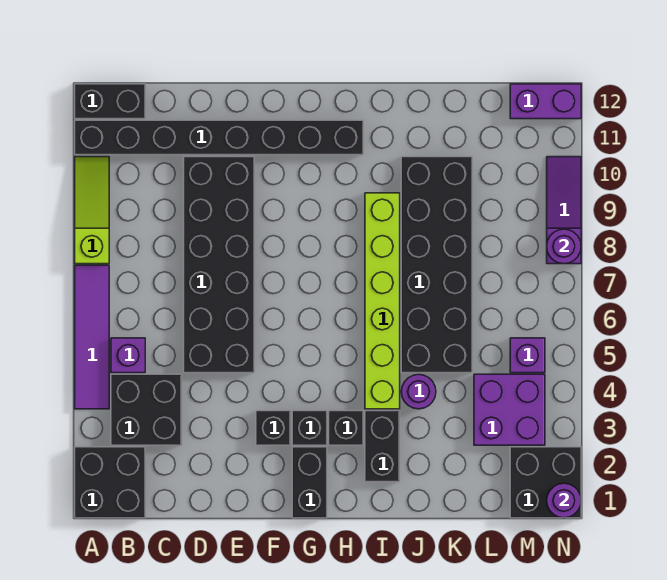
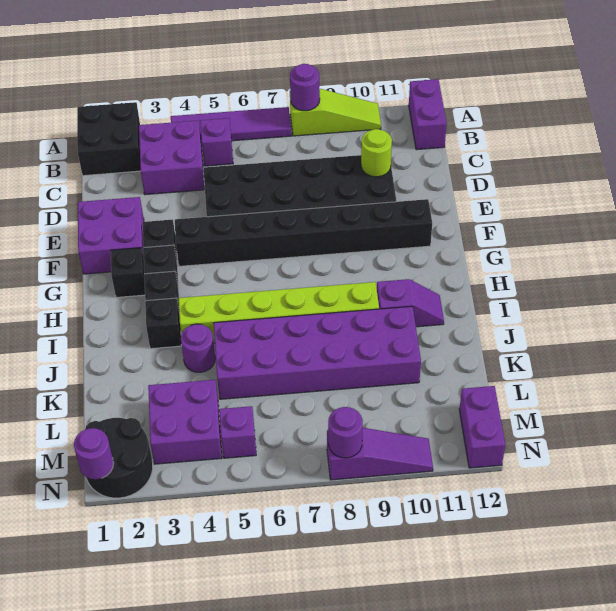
none -> purple round brick A8 level 2
black brick A11:H11 level 1 -> black brick F4:F11 level 1
black brick A12:B12 level 1 -> purple brick A12:B12 level 1
black brick B3:C4 level 1 -> purple brick B3:C4 level 1
none -> lime round brick D10 level 2
none -> purple brick E1:F2 level 1
black brick G1:G2 level 1 -> black brick G2 level 1
black brick I2:I3 level 1 -> black brick I3 level 1
none -> purple slope I10:I11 level 1 top 10
black brick J5:K10 level 1 -> purple brick J5:K10 level 1
black brick M1:N2 level 1 -> black round brick M1:N2 level 1

